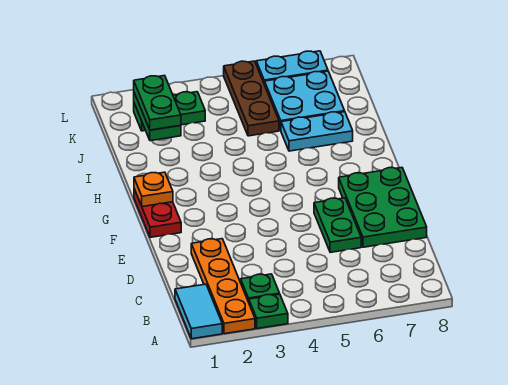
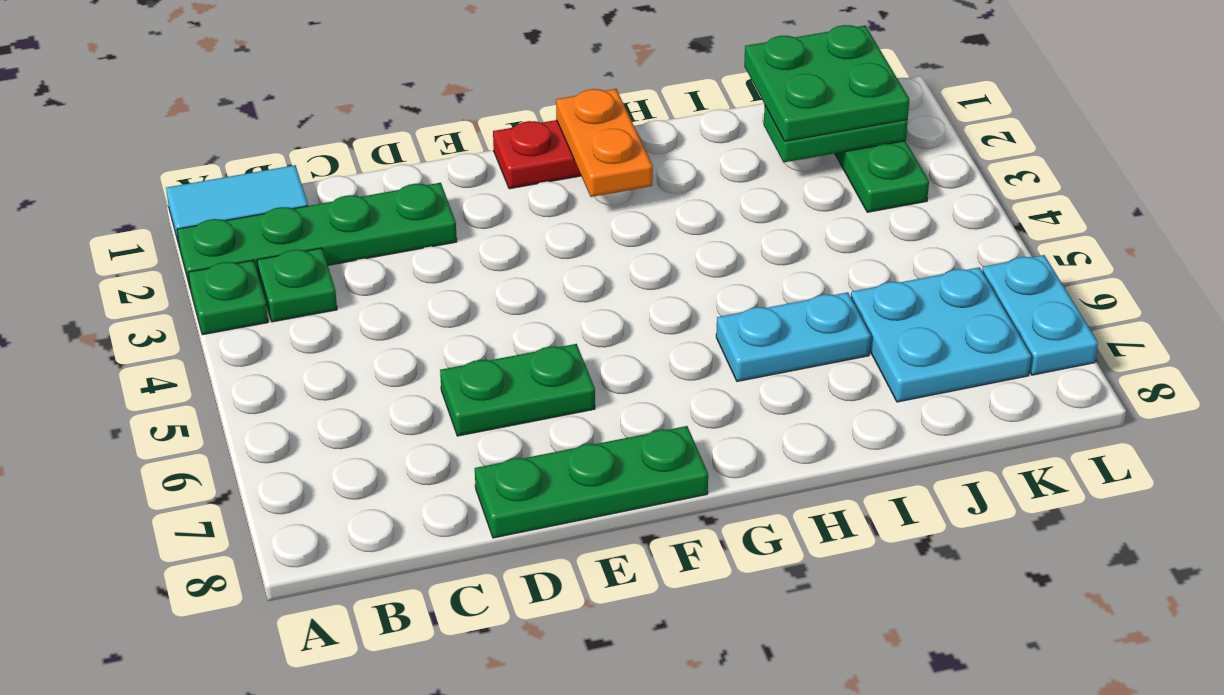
orange plate A2:D2 level 1 -> green plate A2:D2 level 1
green plate D7:F8 level 1 -> green plate D8:F8 level 1
orange plate G1 level 2 -> orange plate G1:G2 level 2
cyan plate I6:I7 level 1 -> cyan plate H6:I6 level 1
green plate J2:K2 level 3 -> green plate J1:K2 level 3
brown plate J5:L5 level 1 -> none

